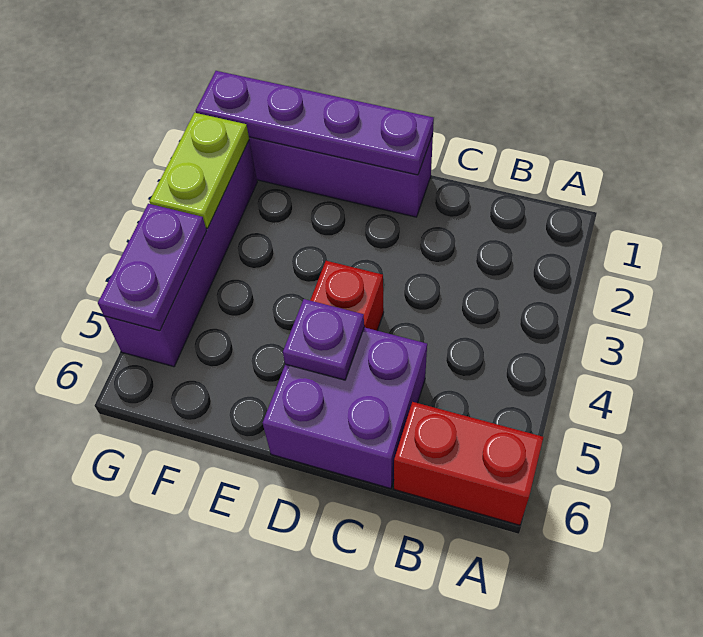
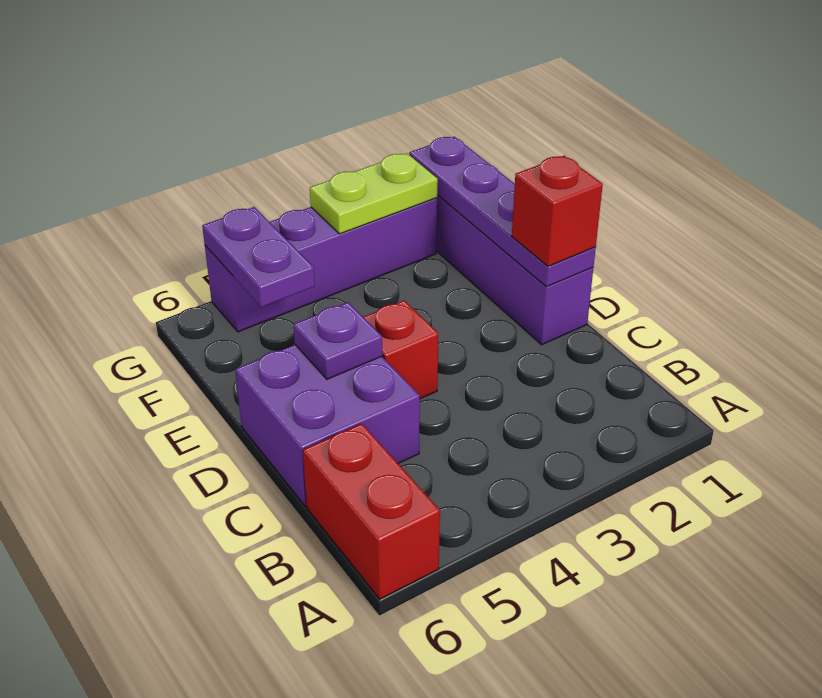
none -> red brick D1 level 3
purple plate G4:G5 level 2 -> purple plate F5:G5 level 2

